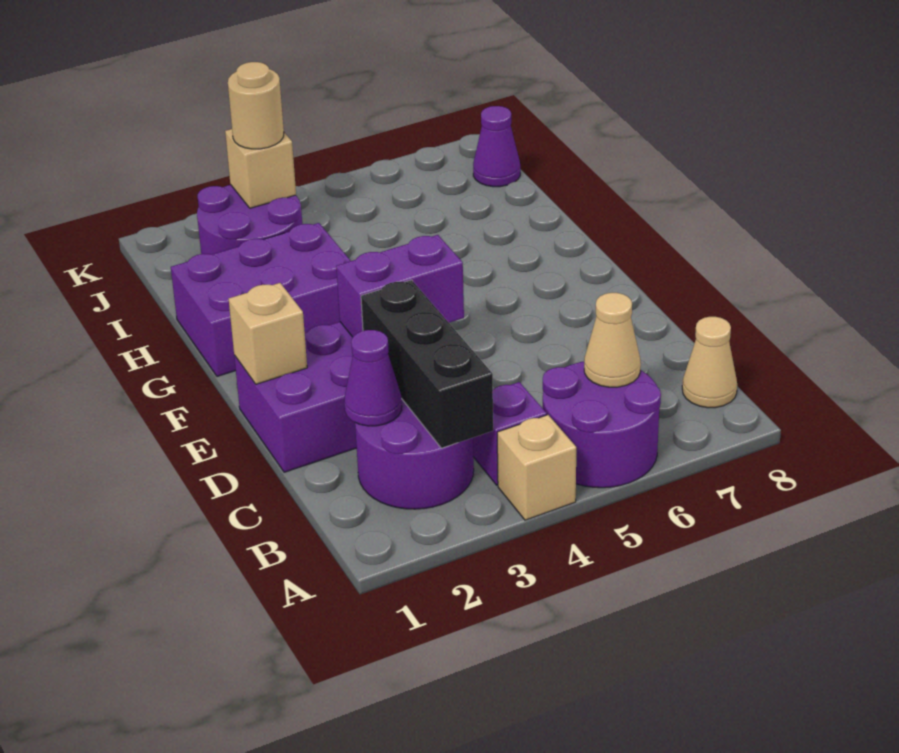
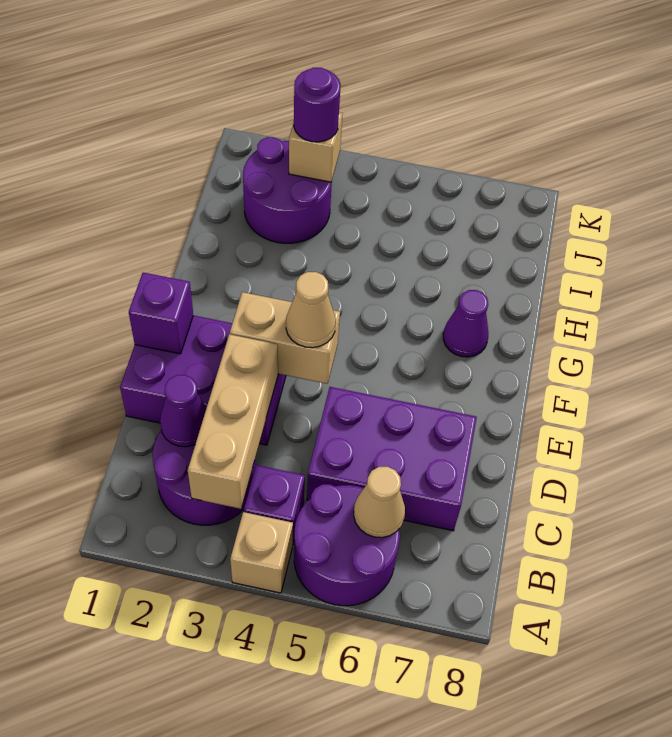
black brick B3:D3 level 2 -> tan brick B3:D3 level 2
tan cone B8 level 1 -> tan cone E4 level 3
tan brick E1 level 2 -> purple brick E1 level 2
purple brick E3:E4 level 2 -> tan brick E3:E4 level 2
purple brick G1:H3 level 1 -> purple brick C5:D7 level 1
tan round brick J3 level 3 -> purple round brick J3 level 3
purple cone J8 level 1 -> purple cone G7 level 1

